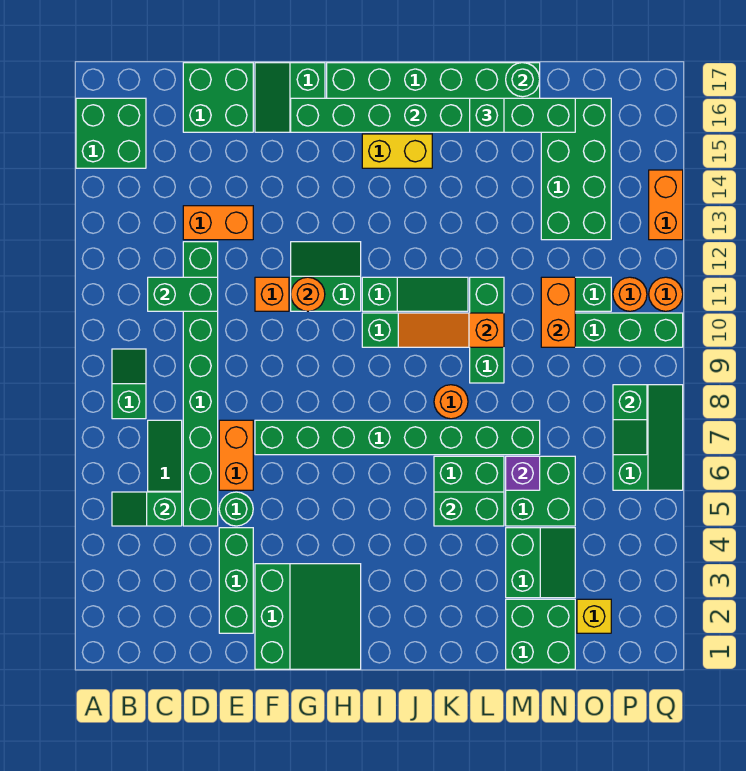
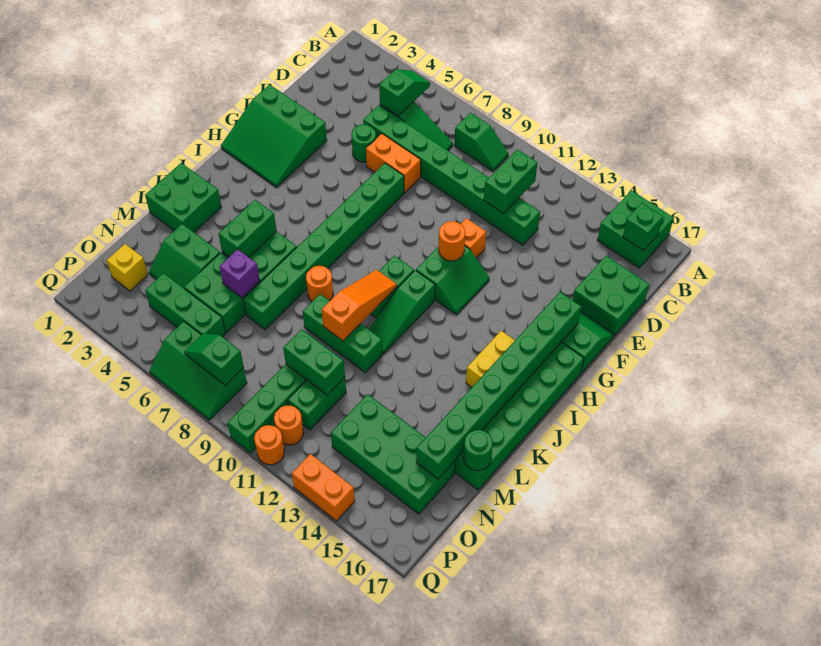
orange brick D13:E13 level 1 -> none
green brick E2:E4 level 1 -> green brick O4:O6 level 1
green brick L16 level 3 -> green brick B16 level 2
green brick M1:N2 level 1 -> green brick K1:L2 level 1
orange brick N10:N11 level 2 -> green brick N10:N11 level 2

